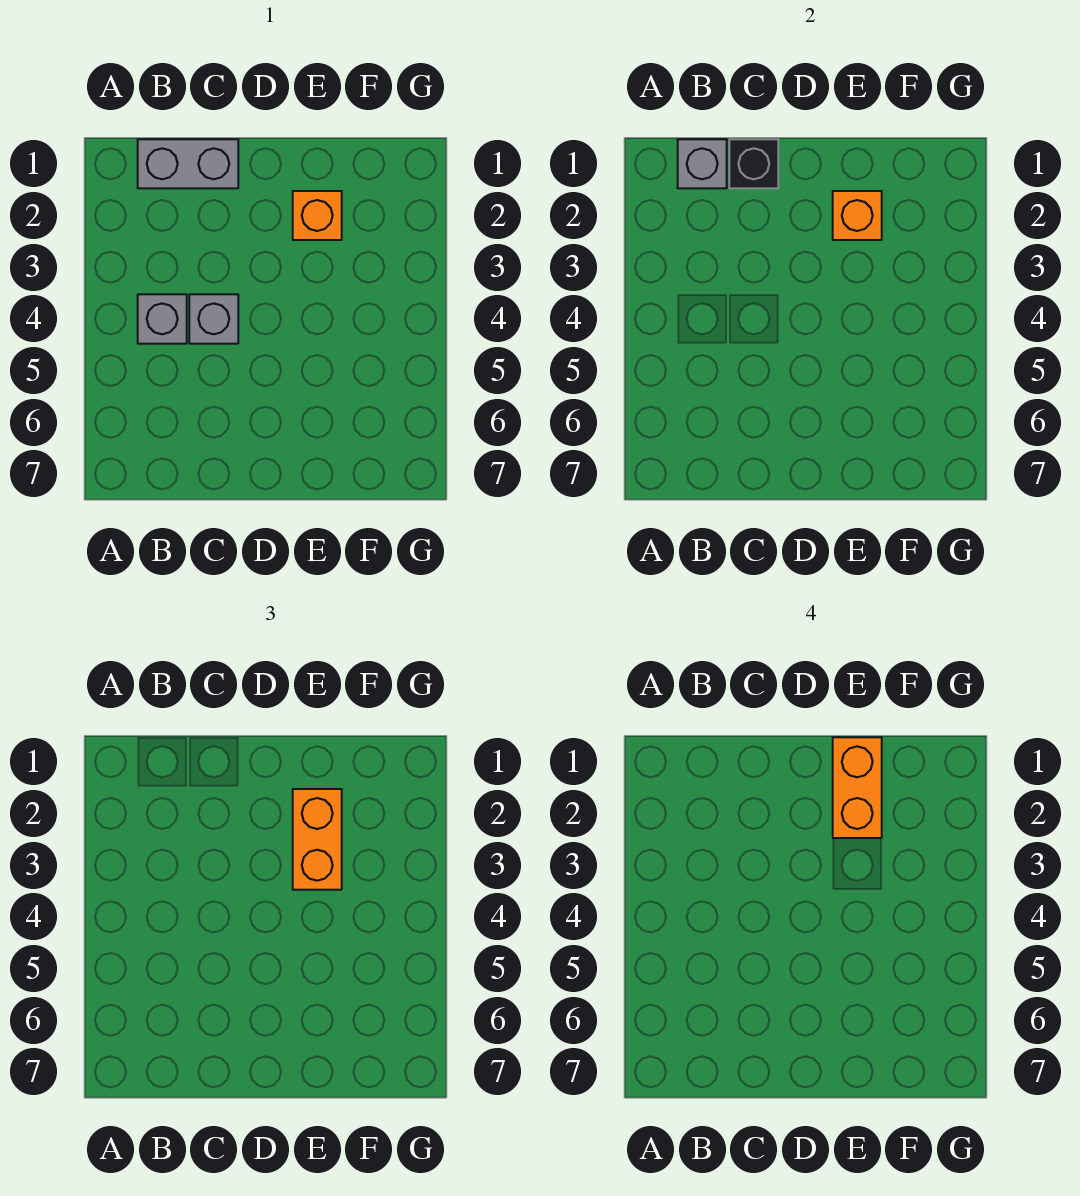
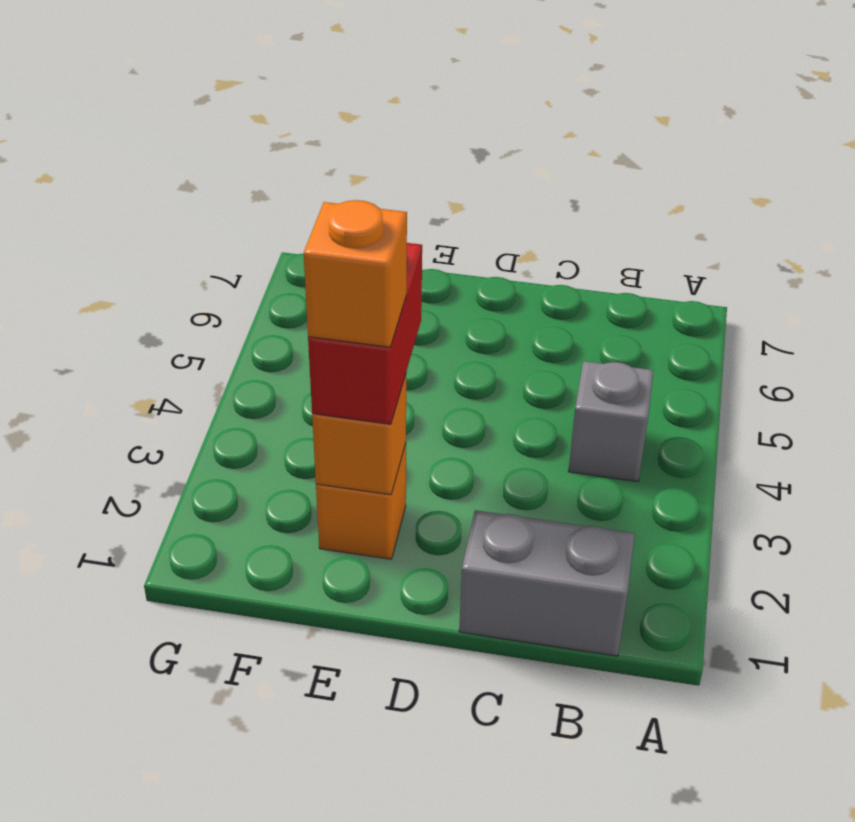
grey brick B1 level 2 -> none
black brick C1 level 2 -> none
grey brick C4 level 1 -> none
orange brick E1:E2 level 4 -> orange brick E2 level 4
orange brick E2:E3 level 3 -> red brick E2:E3 level 3

